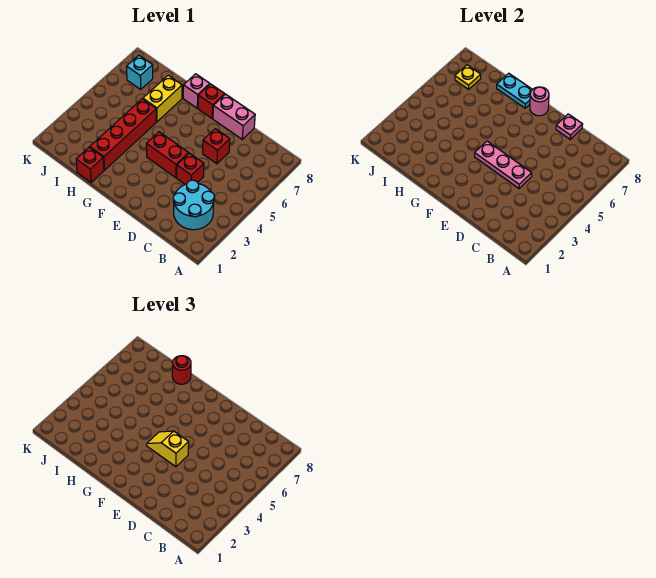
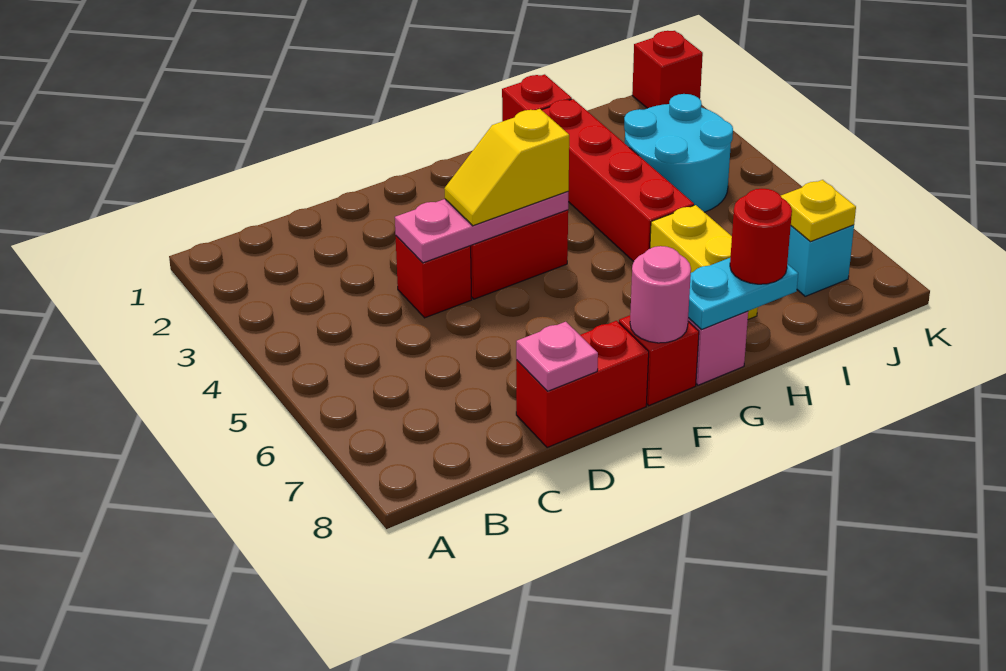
cyan round brick B2:C3 level 1 -> cyan round brick I3:J4 level 1
red brick D6 level 1 -> red brick K1 level 1
pink brick D8:E8 level 1 -> red brick D8:E8 level 1
yellow slope E4:F4 level 3 top E -> yellow slope E4:F4 level 3 top F

